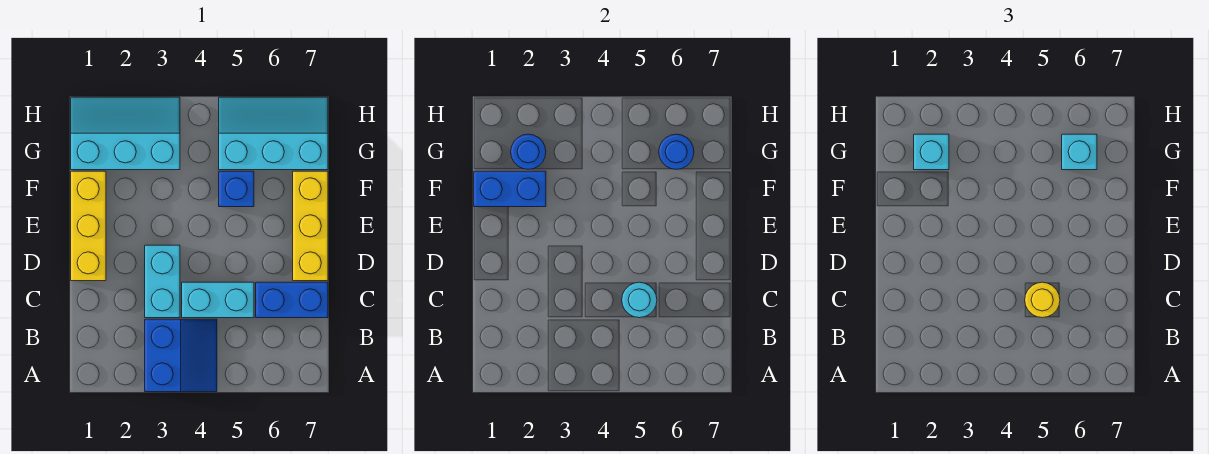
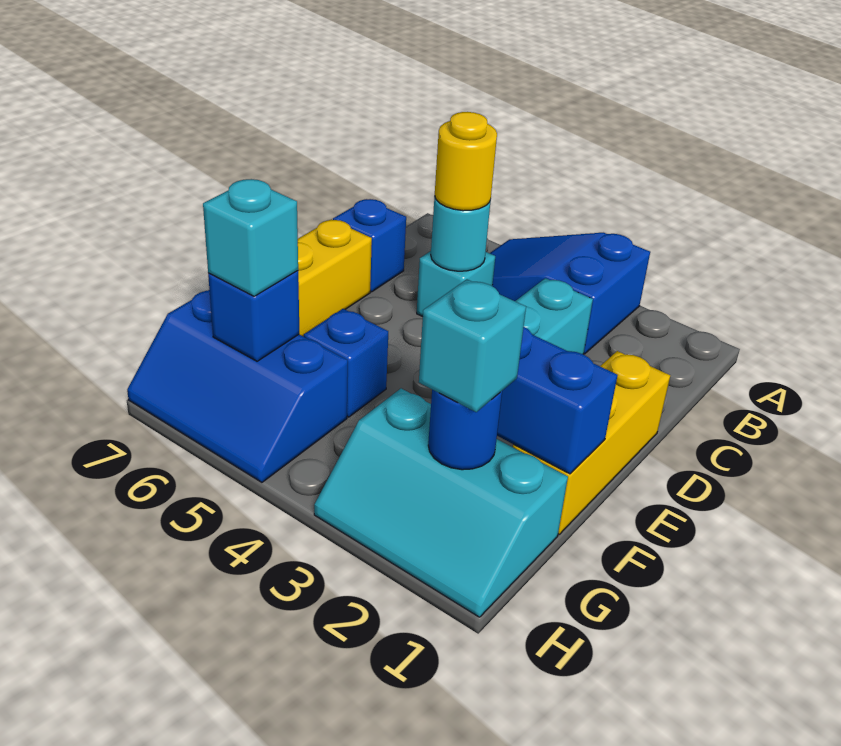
blue slope A3:B4 level 1 top 3 -> blue slope A3:B5 level 1 top 3
cyan brick C4:C5 level 1 -> cyan brick C5 level 1
blue brick C6:C7 level 1 -> blue brick C7 level 1
cyan slope G5:H7 level 1 top G -> blue slope G5:H7 level 1 top G
blue round brick G6 level 2 -> blue brick G6 level 2

